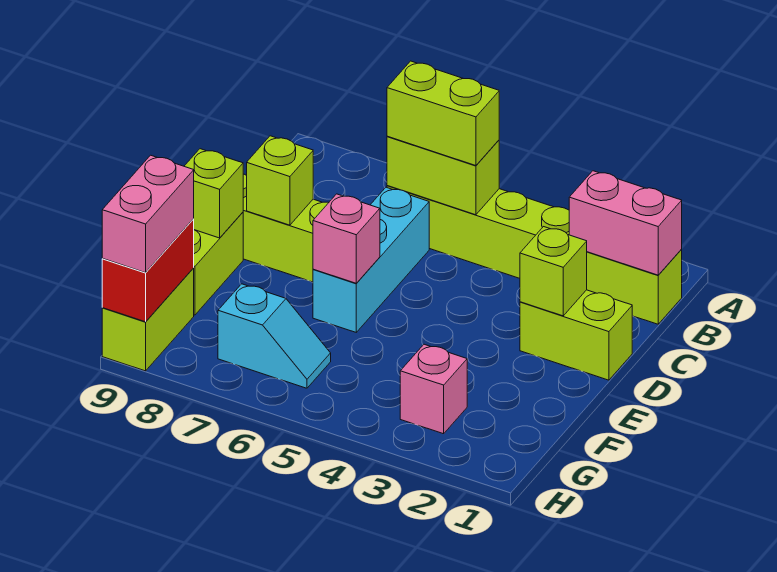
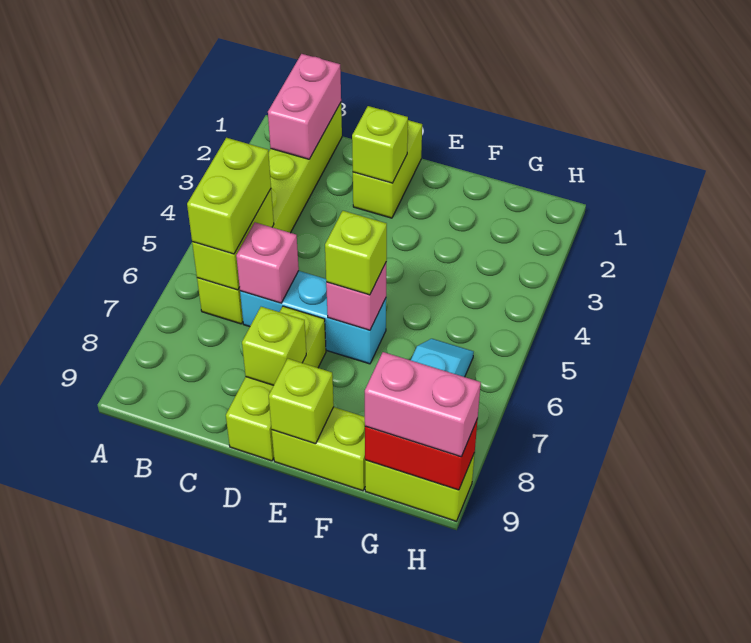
none -> lime brick E6 level 3
pink brick G3 level 1 -> pink brick C6 level 2

